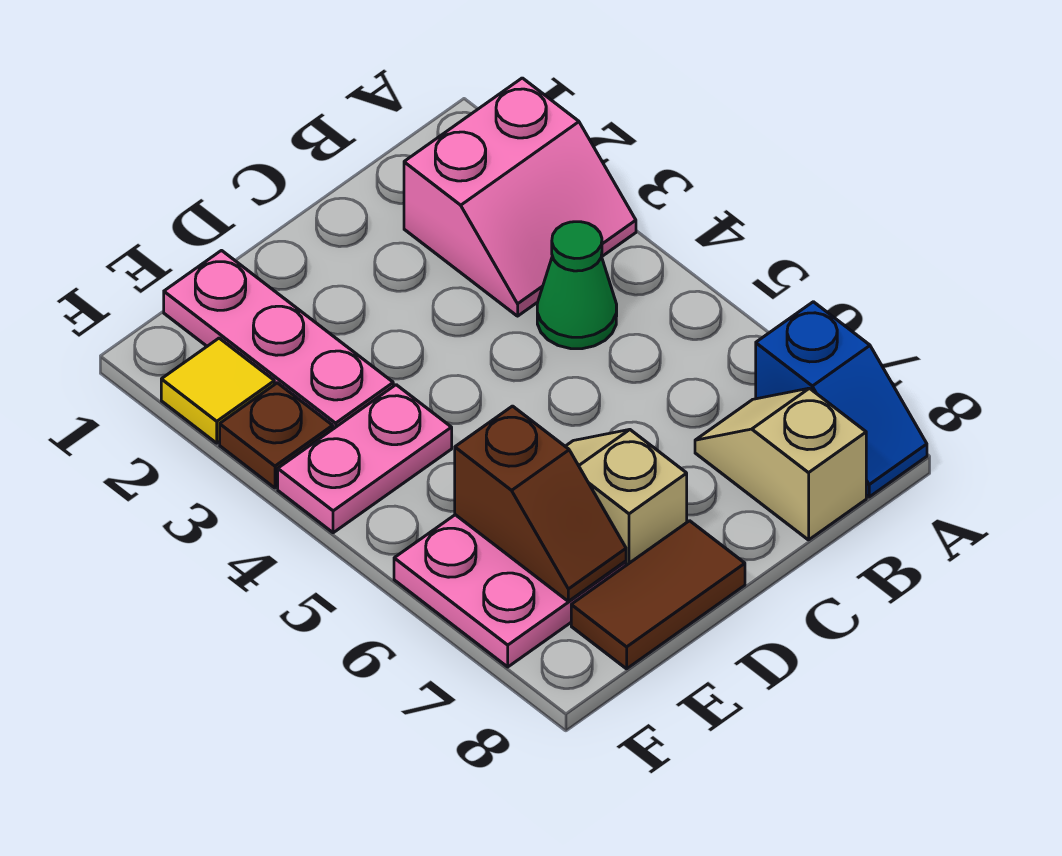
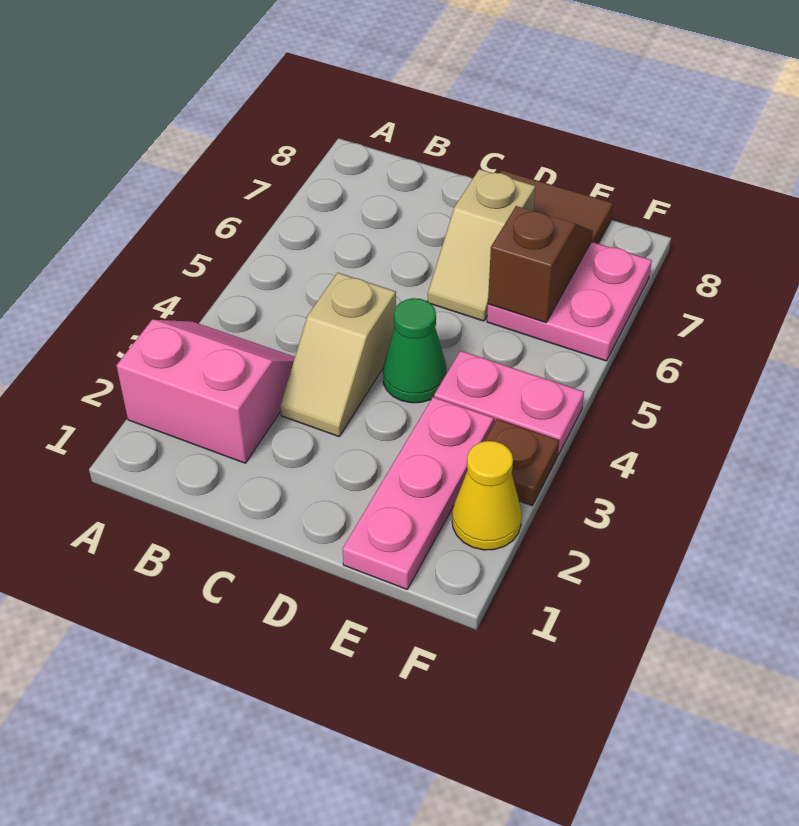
blue slope A7:A8 level 1 top 7 -> none
green cone B4 level 1 -> green cone D4 level 1
tan slope B7:B8 level 1 top 8 -> tan slope C3:C4 level 1 top 4
yellow tile F2 level 1 -> yellow cone F2 level 1

